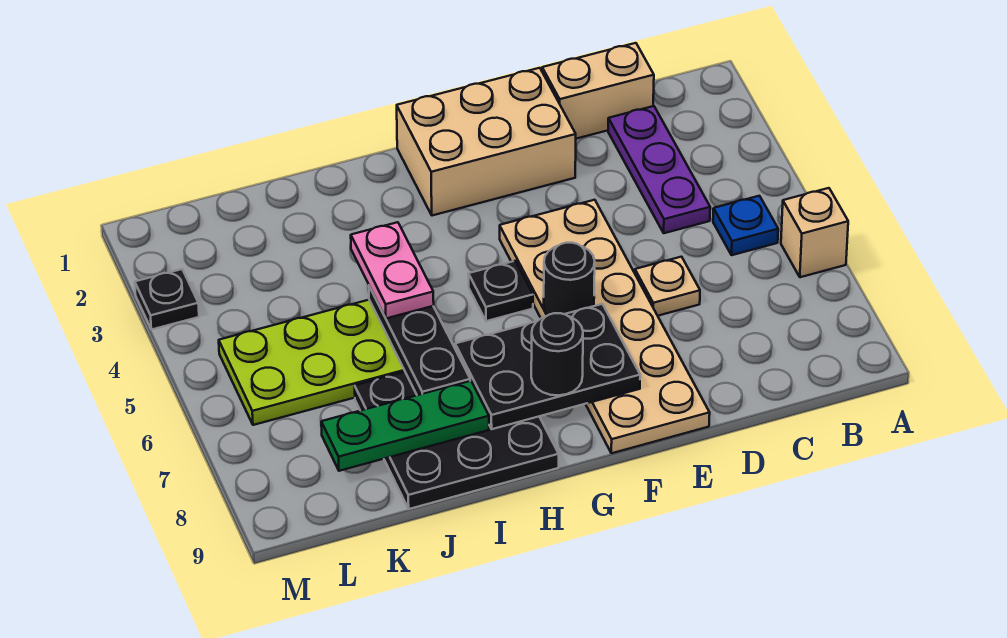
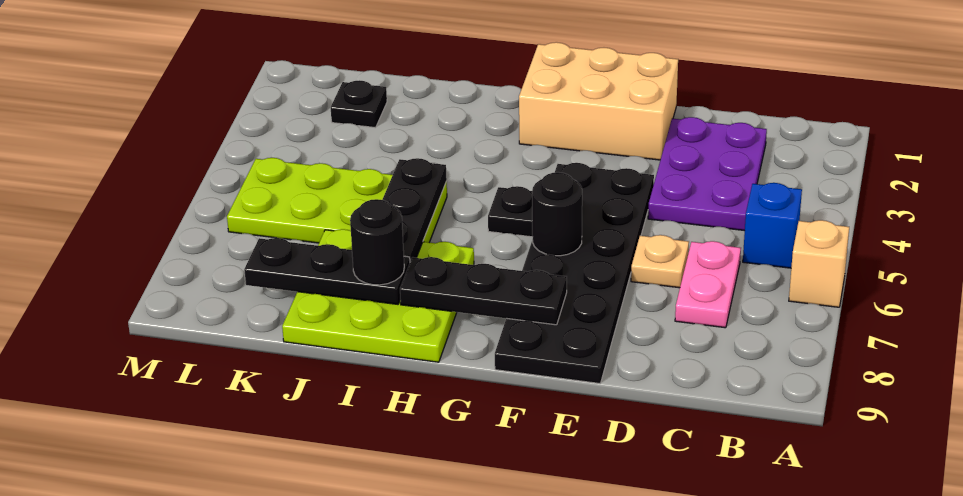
blue plate B5 level 1 -> blue brick B5 level 1
tan brick C1:D1 level 1 -> none
purple plate C2:C4 level 1 -> purple plate C2:D4 level 1
tan plate E4:F9 level 1 -> black plate E4:F9 level 1
black plate F7:H8 level 2 -> black plate F8:H8 level 2
black round brick G8 level 3 -> black round brick I8 level 3
black plate H7:J9 level 1 -> lime plate H7:J9 level 1
pink plate I4:I5 level 3 -> pink plate C6:C7 level 1
green plate I8:K8 level 2 -> black plate I8:K8 level 2
black plate M3 level 1 -> black plate K2 level 1

